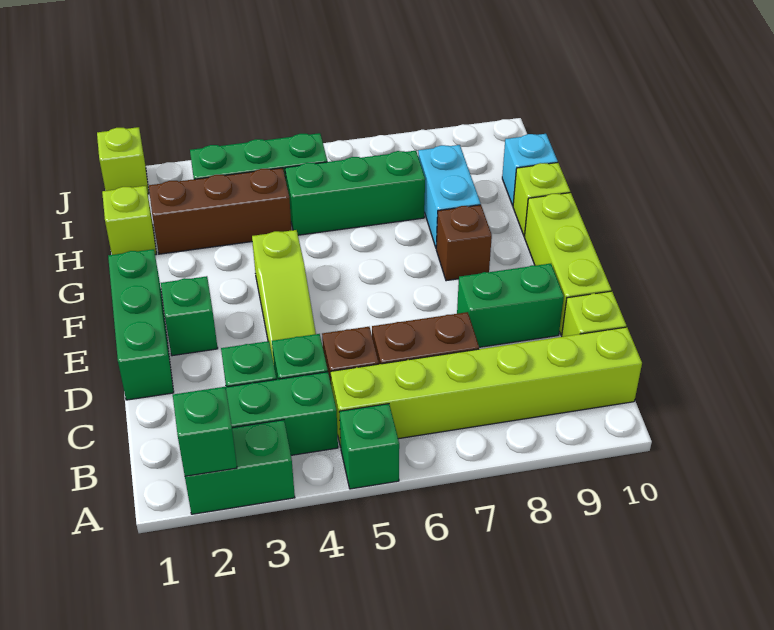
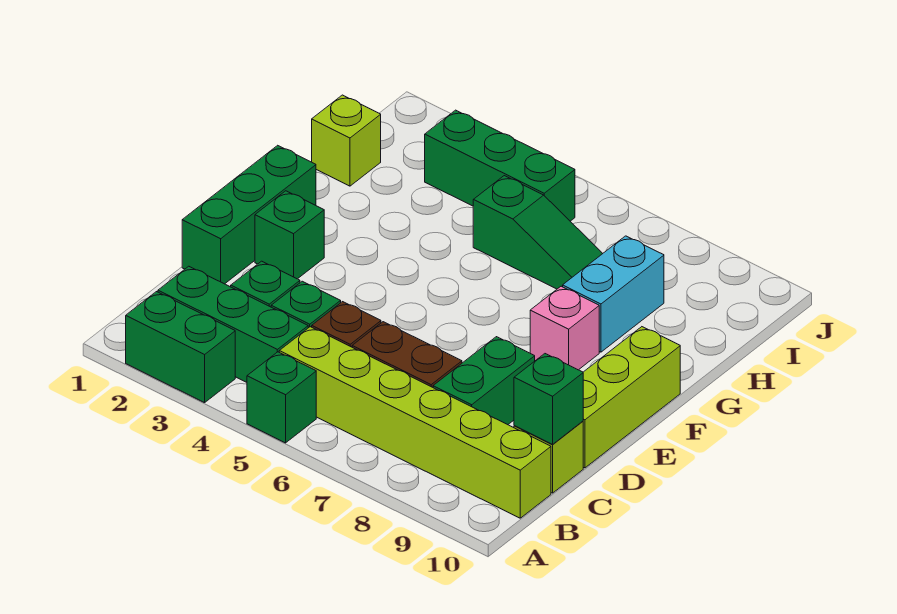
green brick A2 level 2 -> green brick C10 level 2
lime slope D4:F4 level 1 top F -> none
green brick D8:D9 level 1 -> green brick C8:D8 level 1
brown brick F8 level 1 -> pink brick F8 level 1
lime brick G10 level 1 -> none
brown brick H2:H4 level 1 -> none
green brick H5:H7 level 1 -> green slope H5:H7 level 1 top 5
cyan brick H10 level 1 -> none
lime brick J1 level 1 -> none

